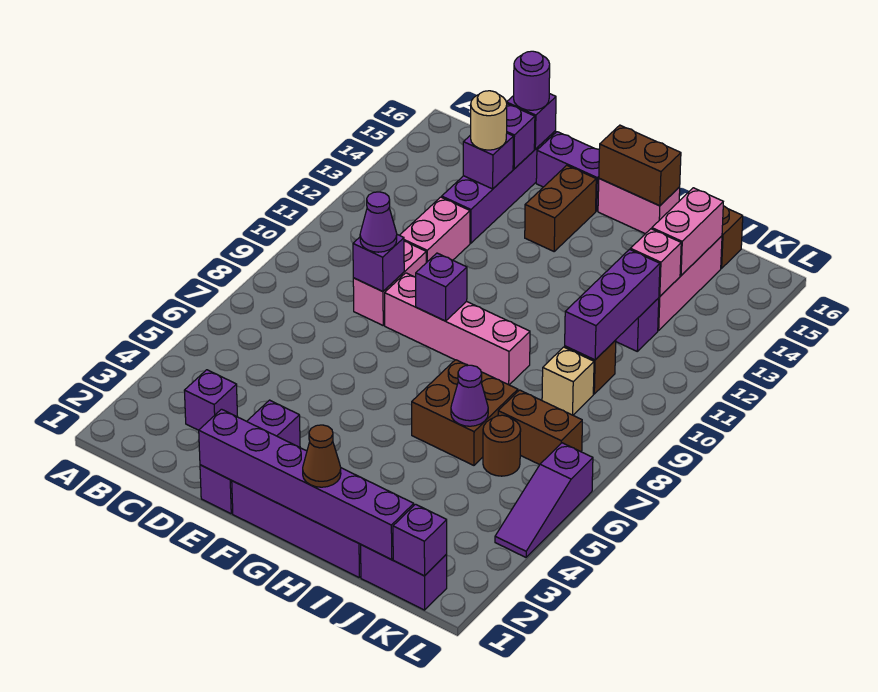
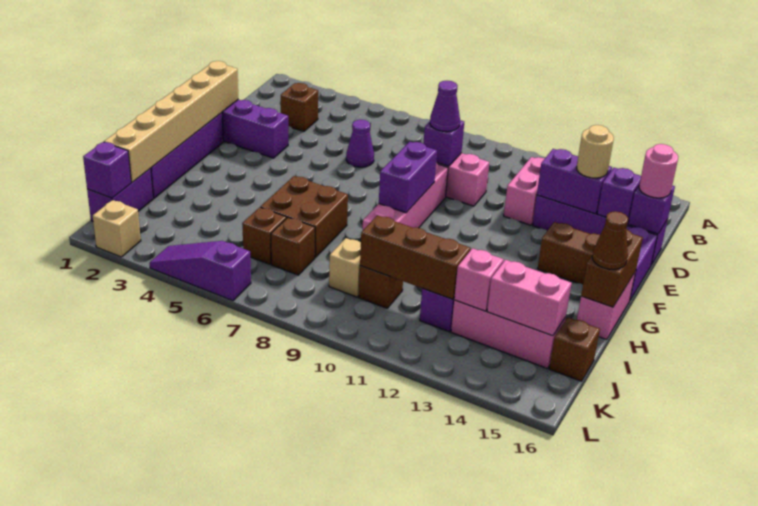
purple brick C3 level 1 -> brown brick C3 level 1
pink brick D11:D12 level 1 -> pink brick C12:D12 level 1
purple brick D14 level 2 -> purple brick D13:D14 level 2
purple round brick D16 level 3 -> pink round brick D16 level 3
purple brick E1:J1 level 2 -> tan brick E1:J1 level 2
purple brick F9 level 2 -> purple brick F9:G9 level 2
brown cone H1 level 3 -> brown cone H16 level 3
purple cone I6 level 2 -> purple cone D6 level 1
brown round brick J6 level 1 -> brown brick J6 level 1
brown brick J7:K7 level 1 -> brown brick J7 level 1
purple brick J10:J12 level 2 -> brown brick J10:J12 level 2
none -> tan brick L2 level 1

